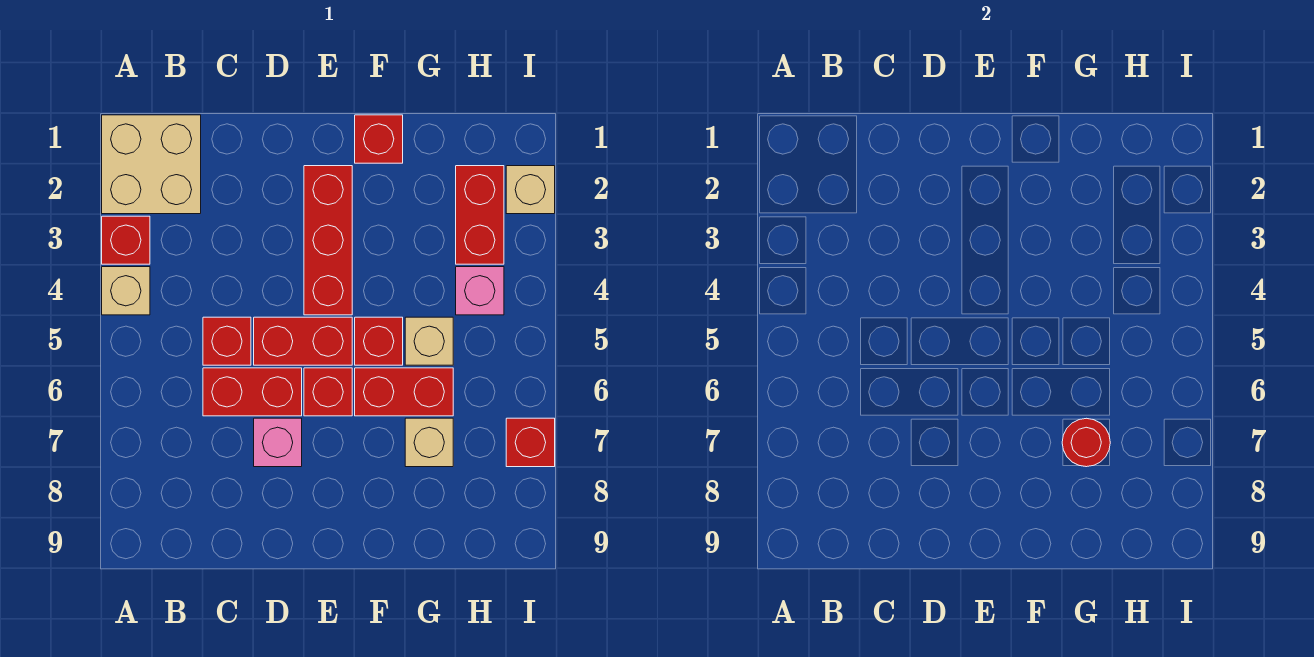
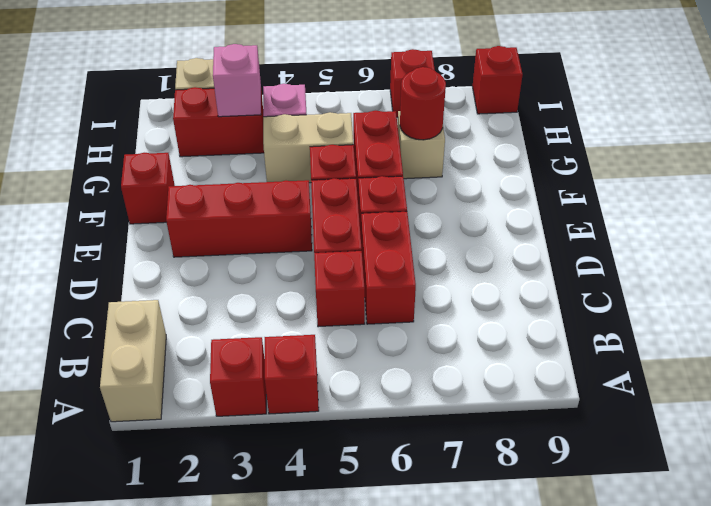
tan brick A1:B2 level 1 -> tan brick A1:B1 level 1
tan brick A4 level 1 -> red brick A4 level 1
pink brick D7 level 1 -> pink brick H3 level 2
tan brick G5 level 1 -> tan brick G4:G5 level 1
none -> red brick I9 level 1

